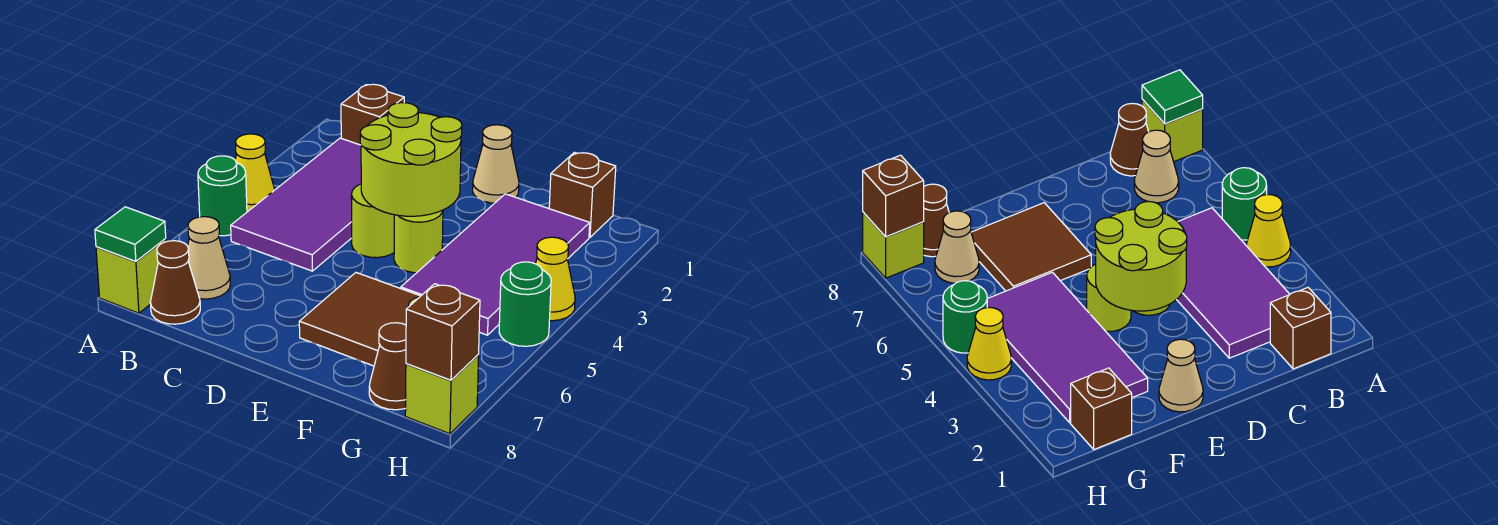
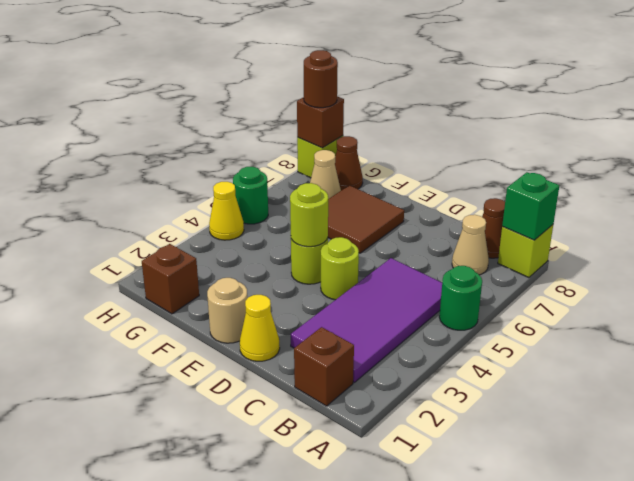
yellow cone A4 level 1 -> yellow cone D1 level 1
green tile A8 level 2 -> green brick A8 level 2
lime round brick D3:E4 level 2 -> lime round brick E4 level 2
tan cone E1 level 1 -> tan round brick E1 level 1
purple tile F2:G5 level 1 -> none
none -> brown round brick H8 level 3

